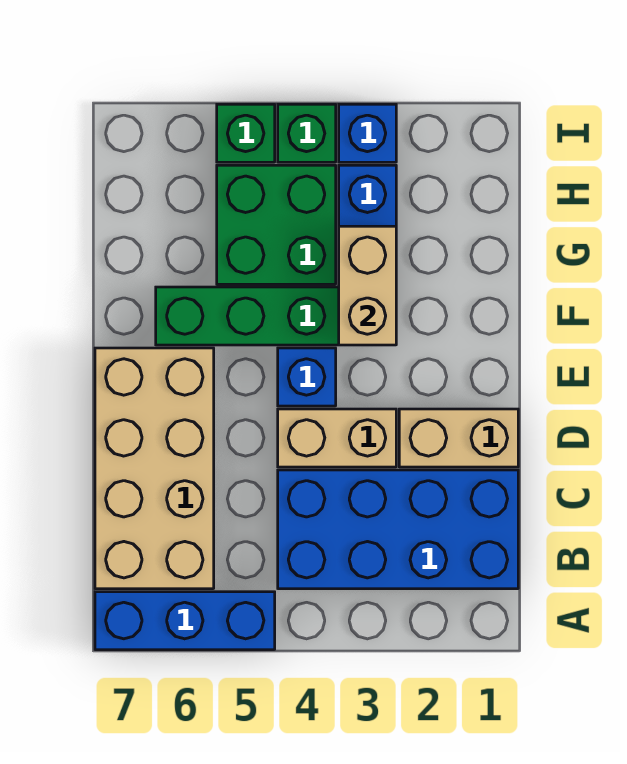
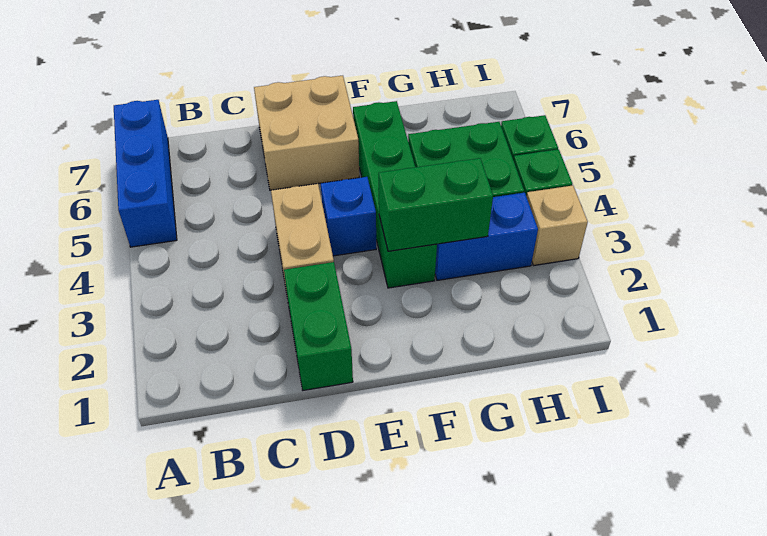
blue brick B1:C4 level 1 -> none
tan brick B6:E7 level 1 -> tan brick D6:E7 level 1
tan brick D1:D2 level 1 -> green brick D1:D2 level 1
tan brick F3:G3 level 2 -> green brick F3:G3 level 2
blue brick I3 level 1 -> tan brick I3 level 1

